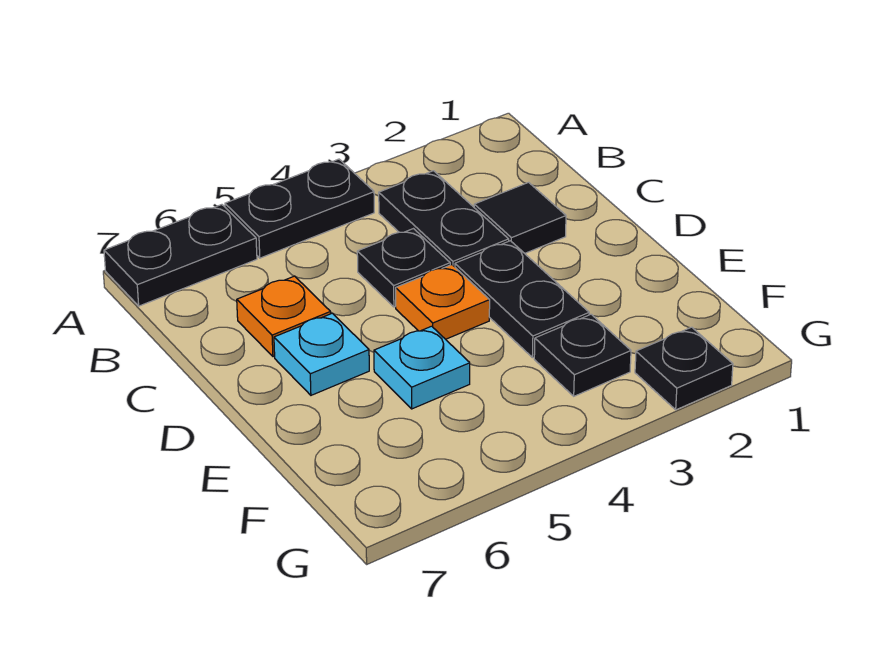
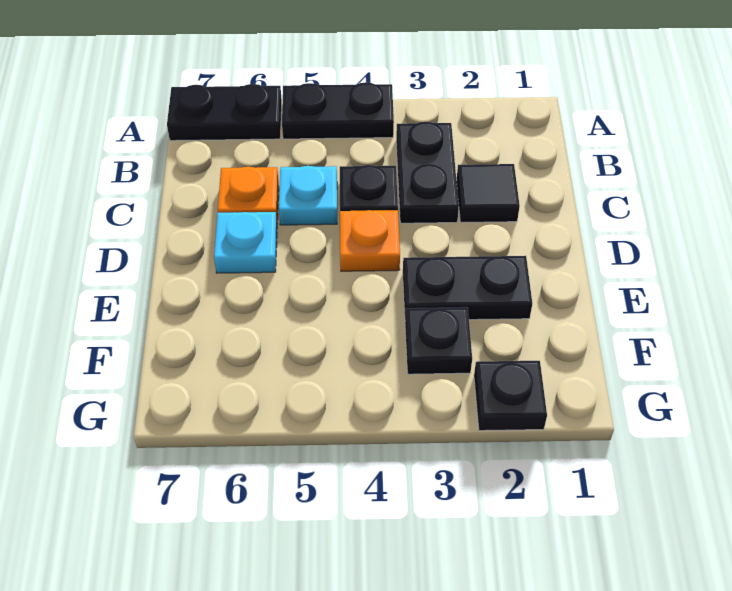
black plate D3:E3 level 1 -> black plate E2:E3 level 1
cyan plate E5 level 1 -> cyan plate C5 level 1

